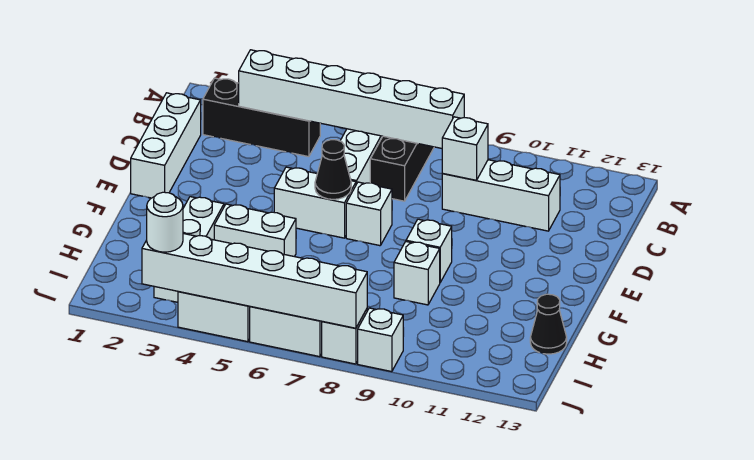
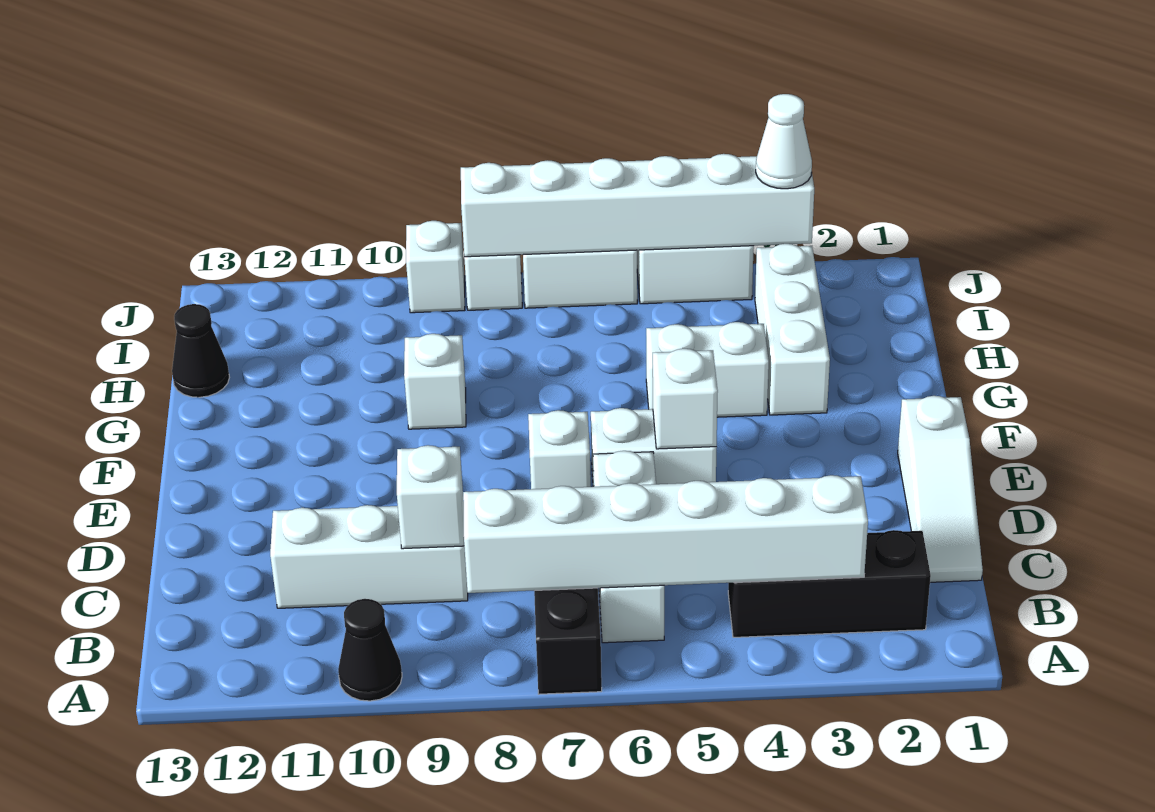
white brick C1:E1 level 1 -> white slope C1:E1 level 1 top E
black cone E6 level 2 -> black cone A10 level 1
white brick F9 level 1 -> white brick E5 level 2
white round brick J3 level 3 -> white cone J3 level 3

